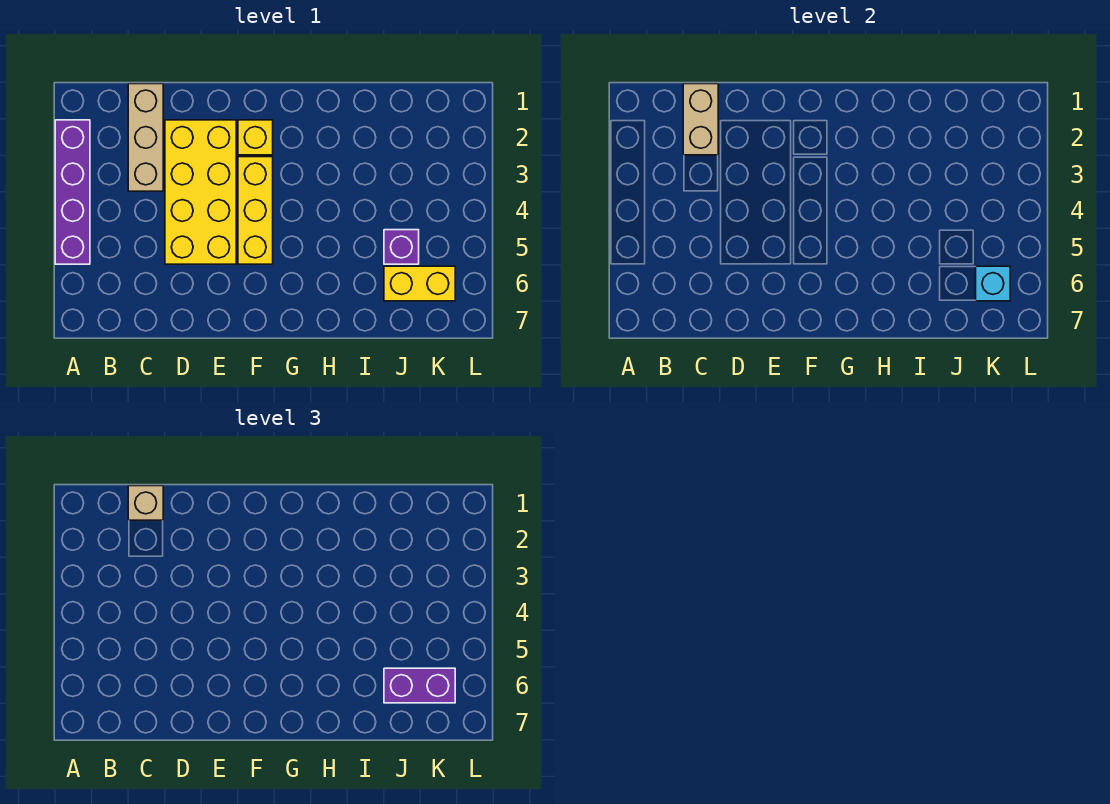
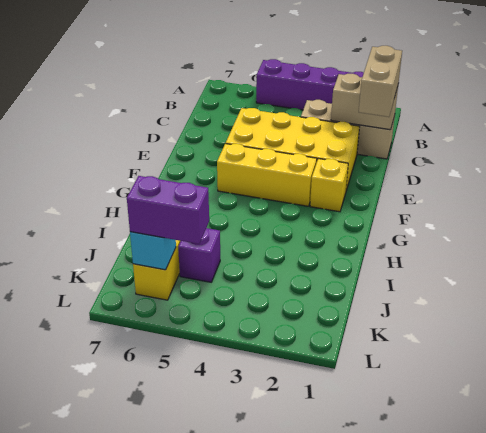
tan brick C1 level 3 -> tan brick C1:D1 level 3
purple brick J6:K6 level 3 -> purple brick K5:K6 level 3

